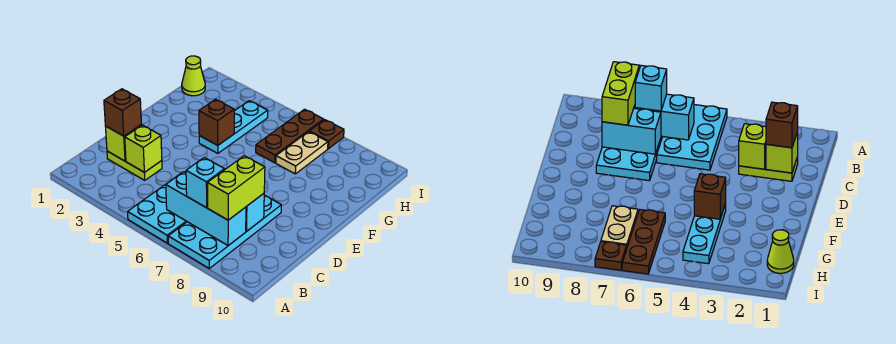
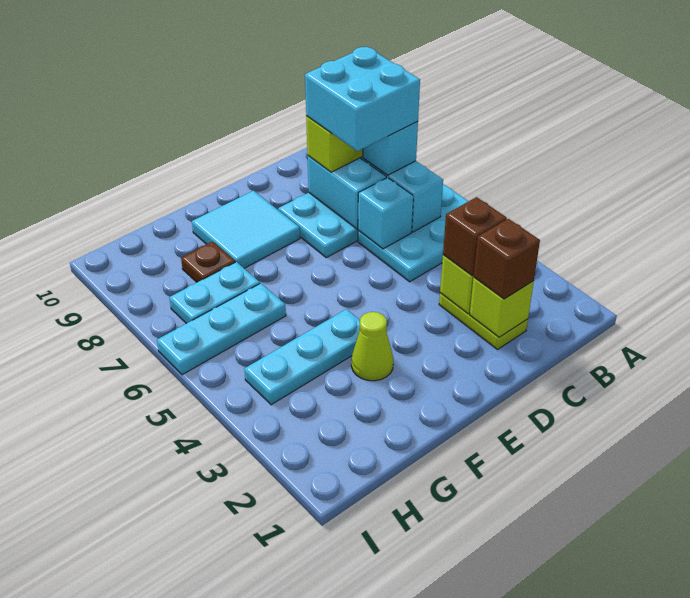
none -> cyan brick B7:C8 level 4
none -> cyan brick C6 level 2
none -> cyan tile E8:F9 level 1
brown brick F4 level 2 -> brown brick C3 level 3
brown plate G6:I6 level 1 -> cyan plate G6:I6 level 1
tan plate G7:H7 level 1 -> cyan plate G7:H7 level 1
lime cone H1 level 1 -> lime cone F3 level 1
brown plate I7 level 1 -> brown plate G8 level 1

